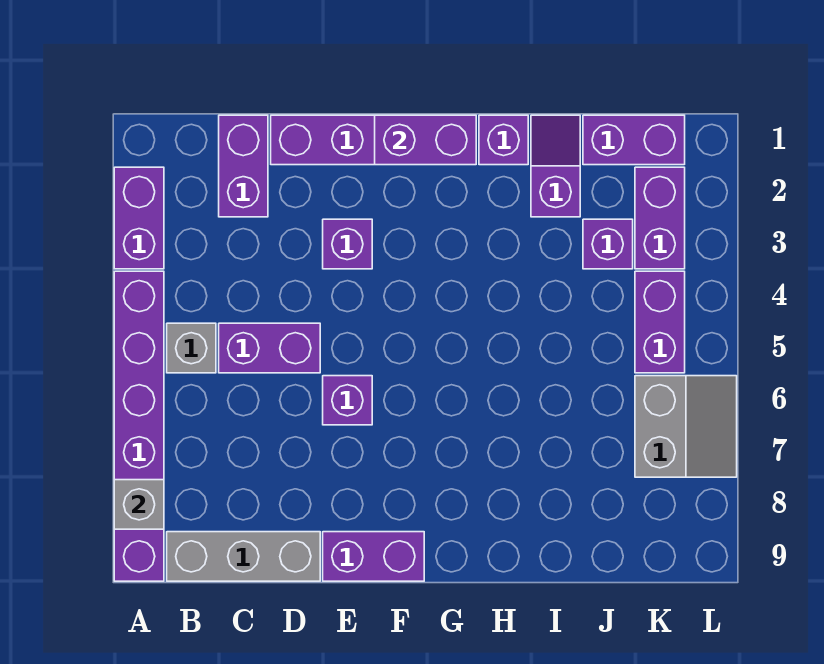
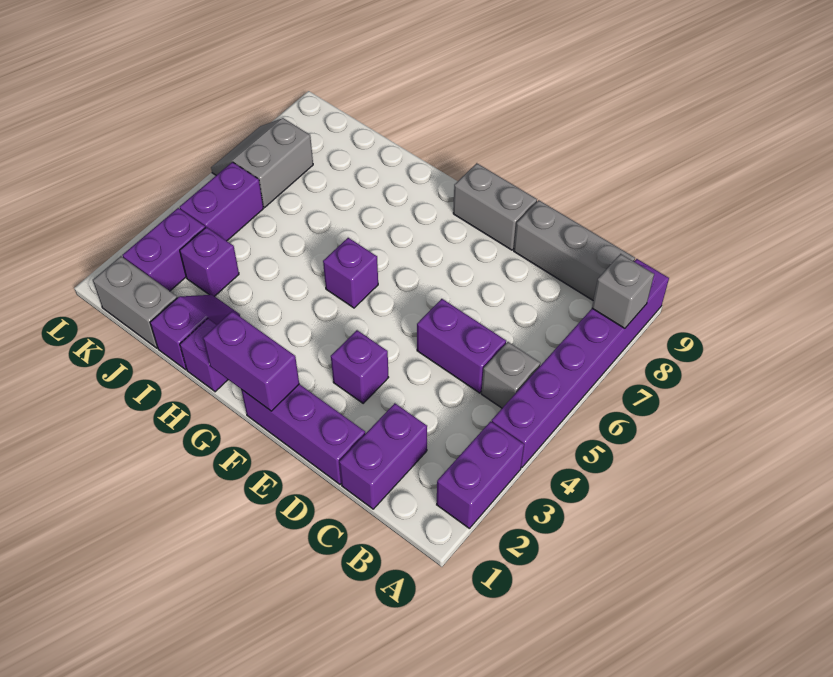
purple brick E6 level 1 -> purple brick G5 level 1
purple brick E9:F9 level 1 -> grey brick E9:F9 level 1
purple slope I1:I2 level 1 top 2 -> purple slope I1:I2 level 1 top 1
purple brick J1:K1 level 1 -> grey brick J1:K1 level 1

